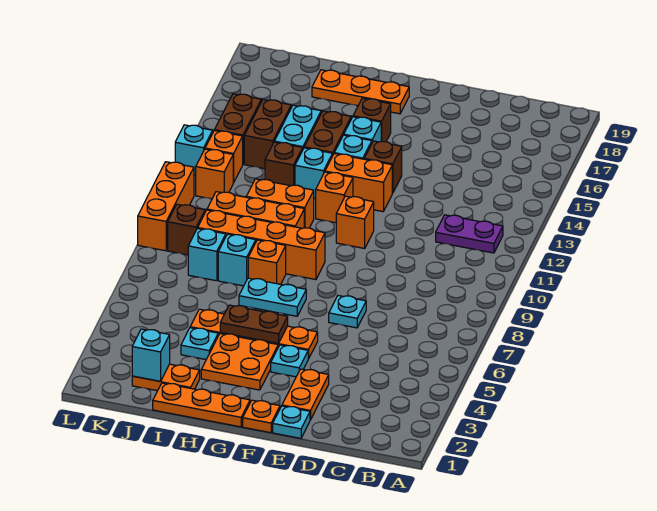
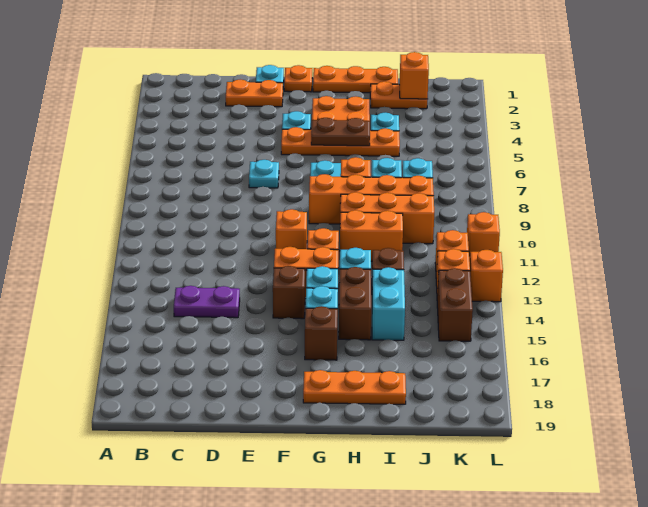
purple plate B12:C12 level 1 -> purple plate C14:D14 level 1
orange plate E2:E3 level 1 -> orange plate D2:E2 level 1
cyan brick J2 level 2 -> orange brick J2 level 2
brown brick J14:J15 level 1 -> none
brown brick K9 level 1 -> none
orange brick L9:L11 level 1 -> orange brick L11 level 1
cyan brick L13 level 1 -> orange brick L13 level 1

